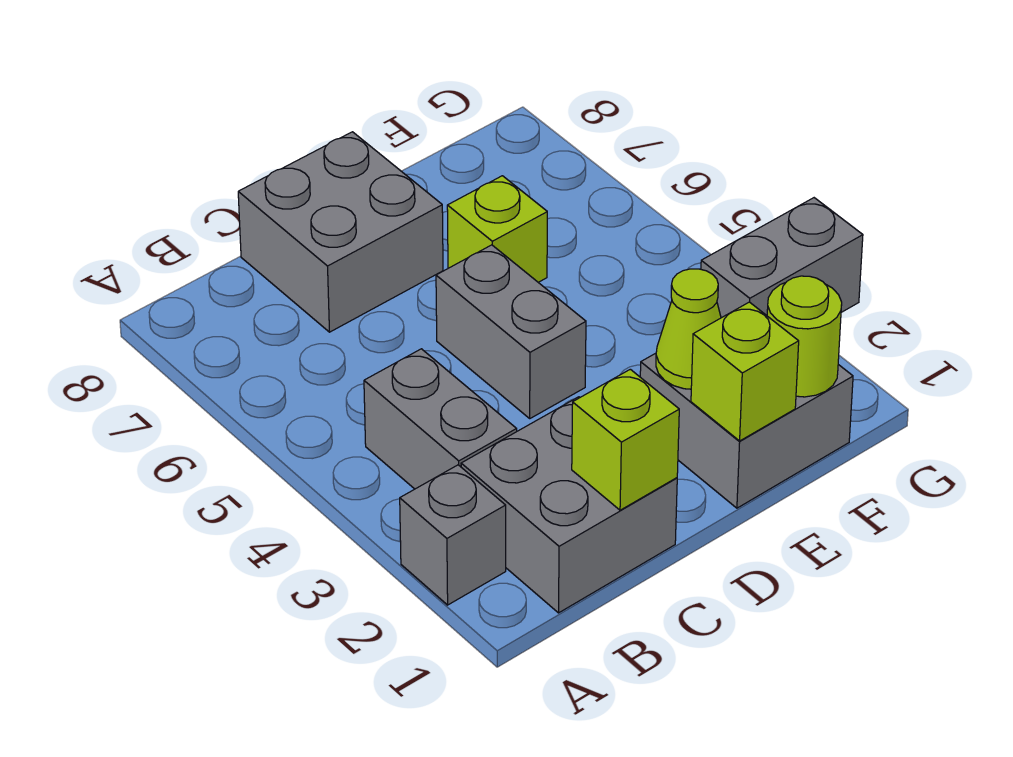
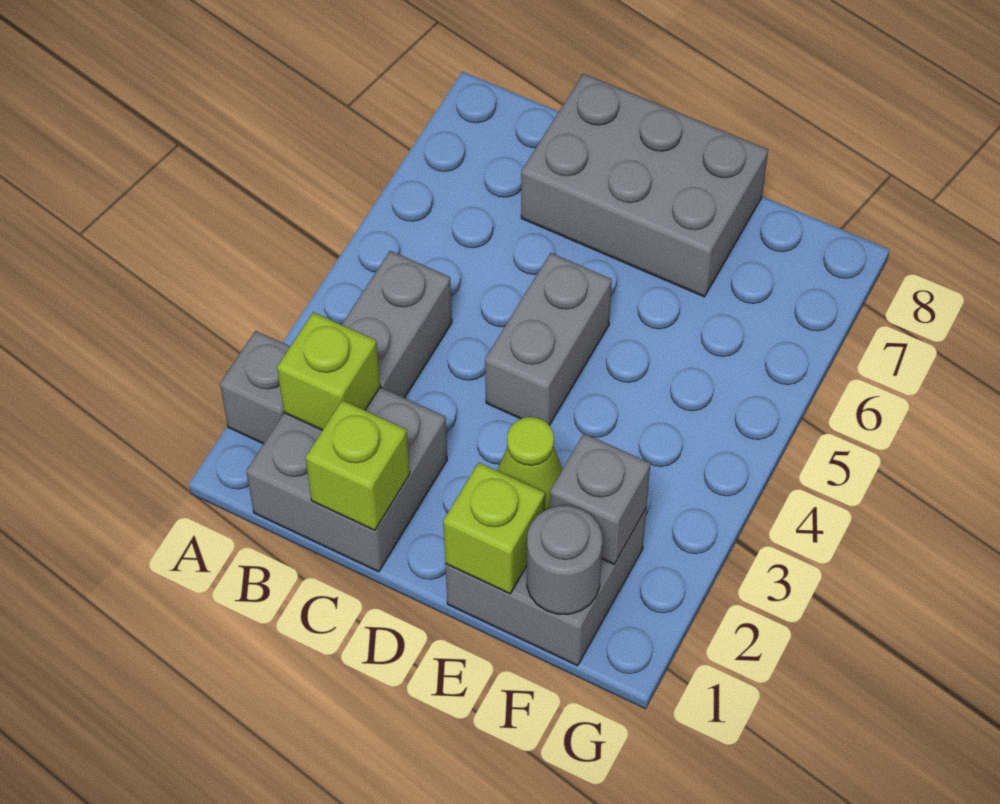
grey brick C7:D8 level 1 -> grey brick C7:E8 level 1
lime brick E6 level 1 -> lime brick B2 level 2
lime round brick F1 level 2 -> grey round brick F1 level 2
grey brick F2:G2 level 2 -> grey brick F2 level 2

